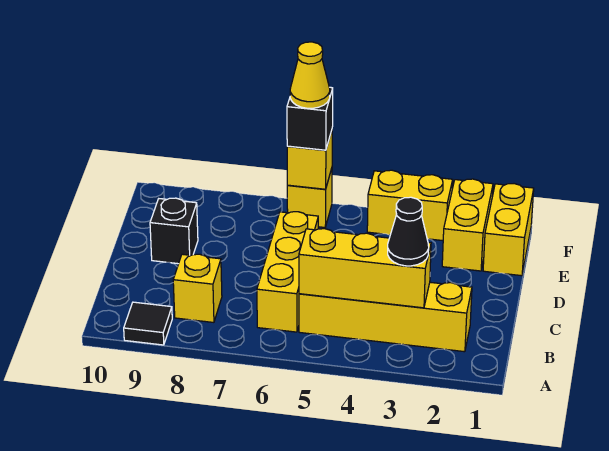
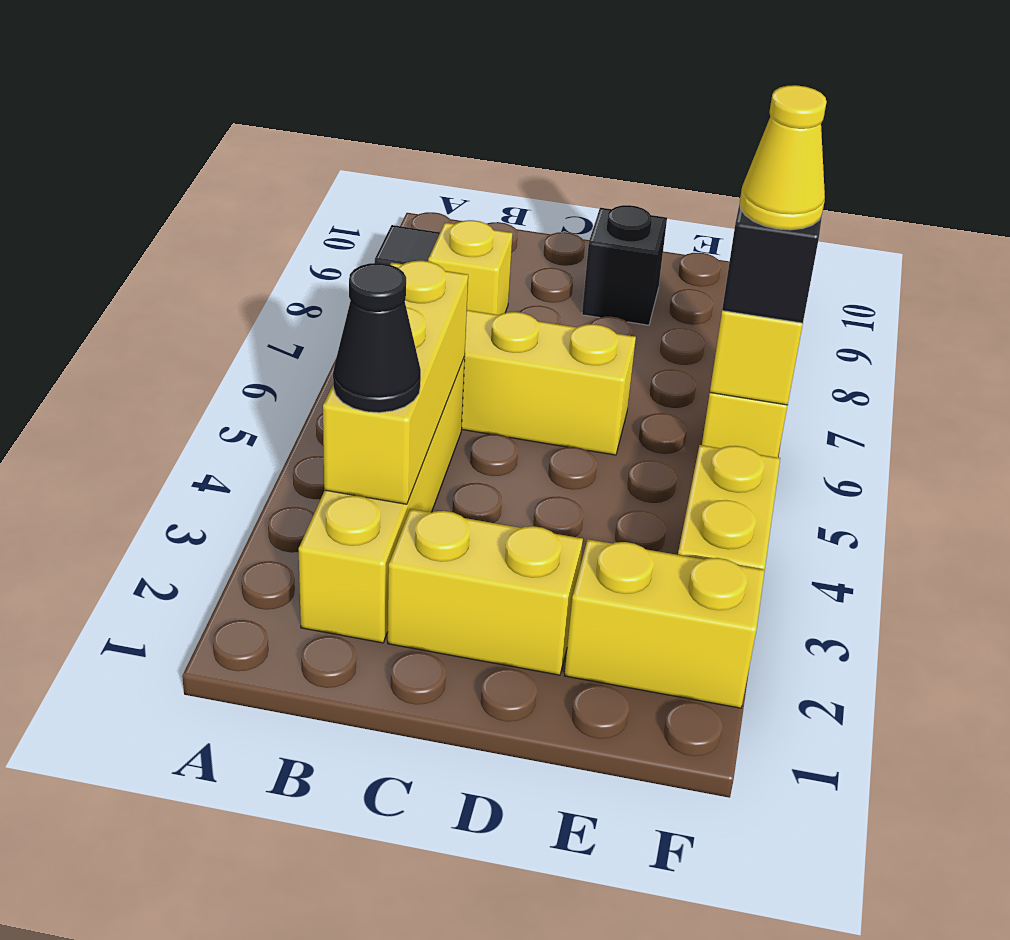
yellow brick E1:F1 level 1 -> yellow brick C2:D2 level 1

